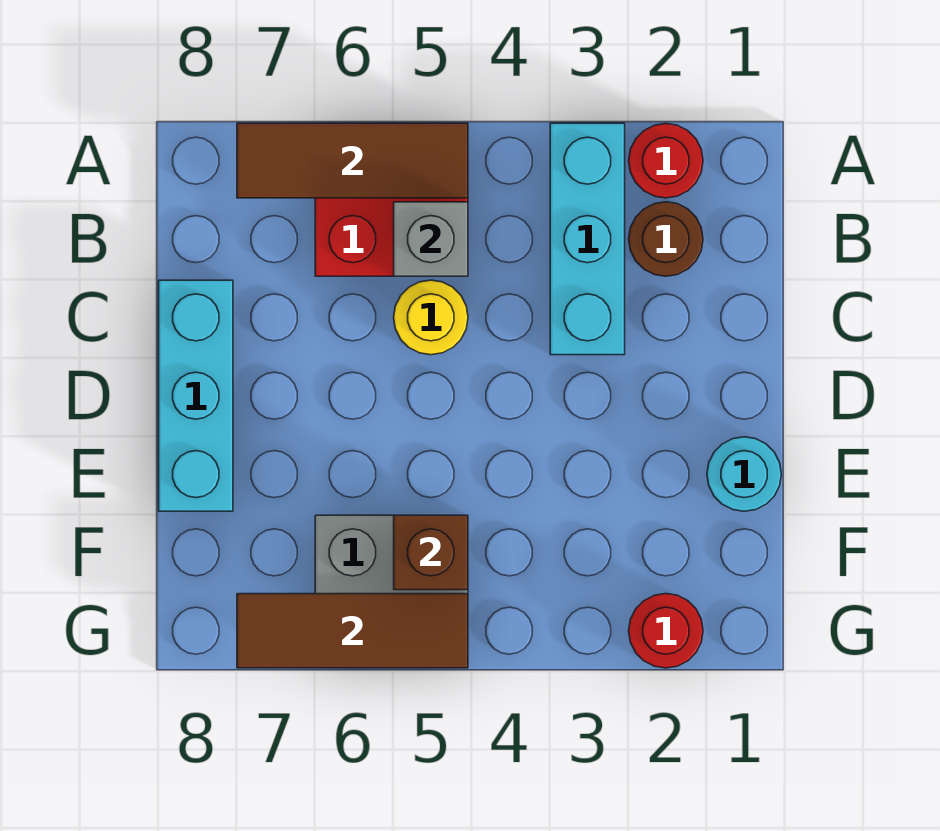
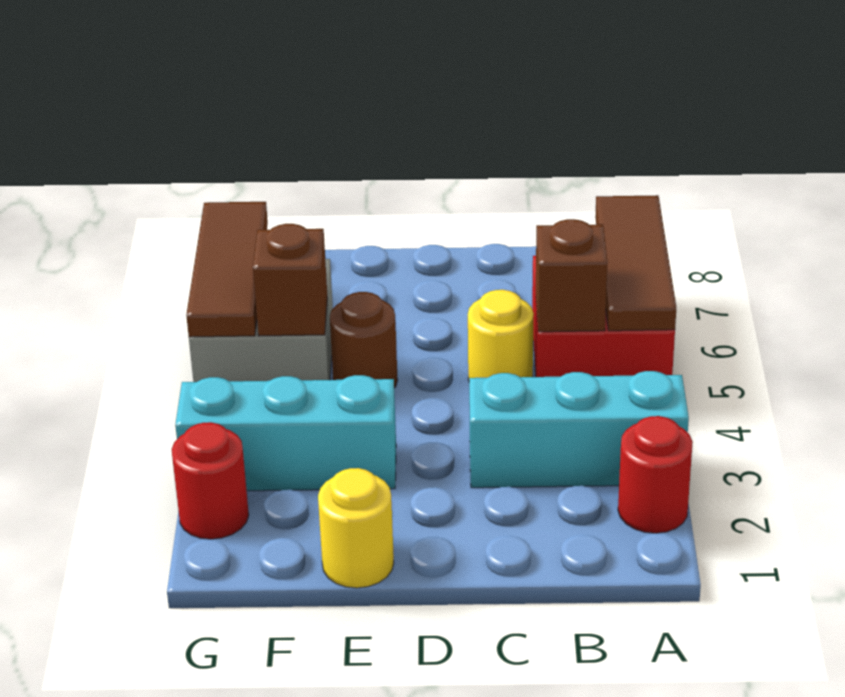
brown round brick B2 level 1 -> brown round brick E5 level 1
grey brick B5 level 2 -> brown brick B5 level 2
cyan brick C8:E8 level 1 -> cyan brick E3:G3 level 1
cyan round brick E1 level 1 -> yellow round brick E1 level 1

